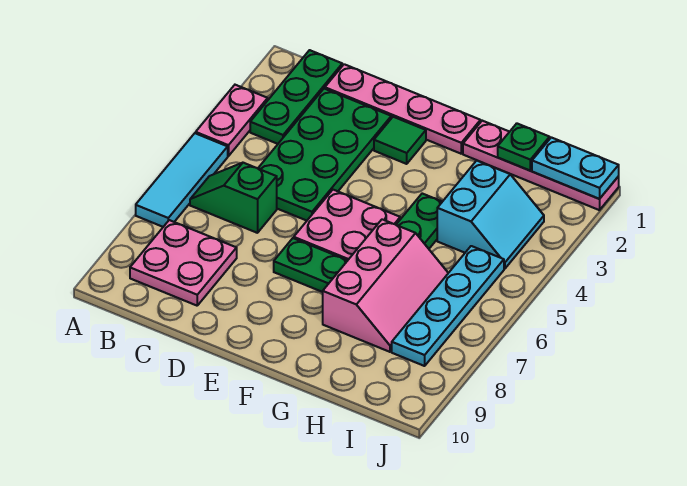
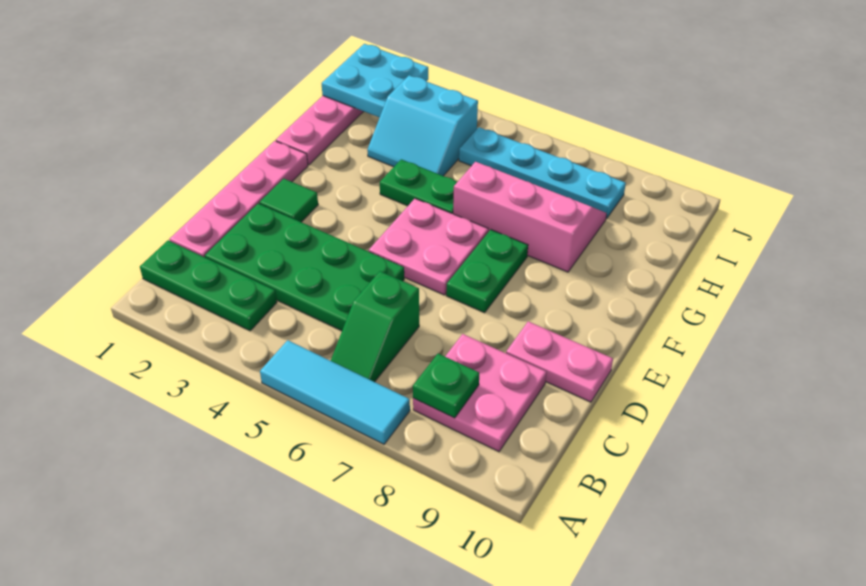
pink plate A3:A4 level 1 -> pink plate D9:D10 level 1
green plate H1 level 2 -> green plate B8 level 2
cyan slope H3:I4 level 1 top H -> cyan slope H3:I4 level 1 top I
cyan plate I1:J1 level 2 -> cyan plate I1:J2 level 2

